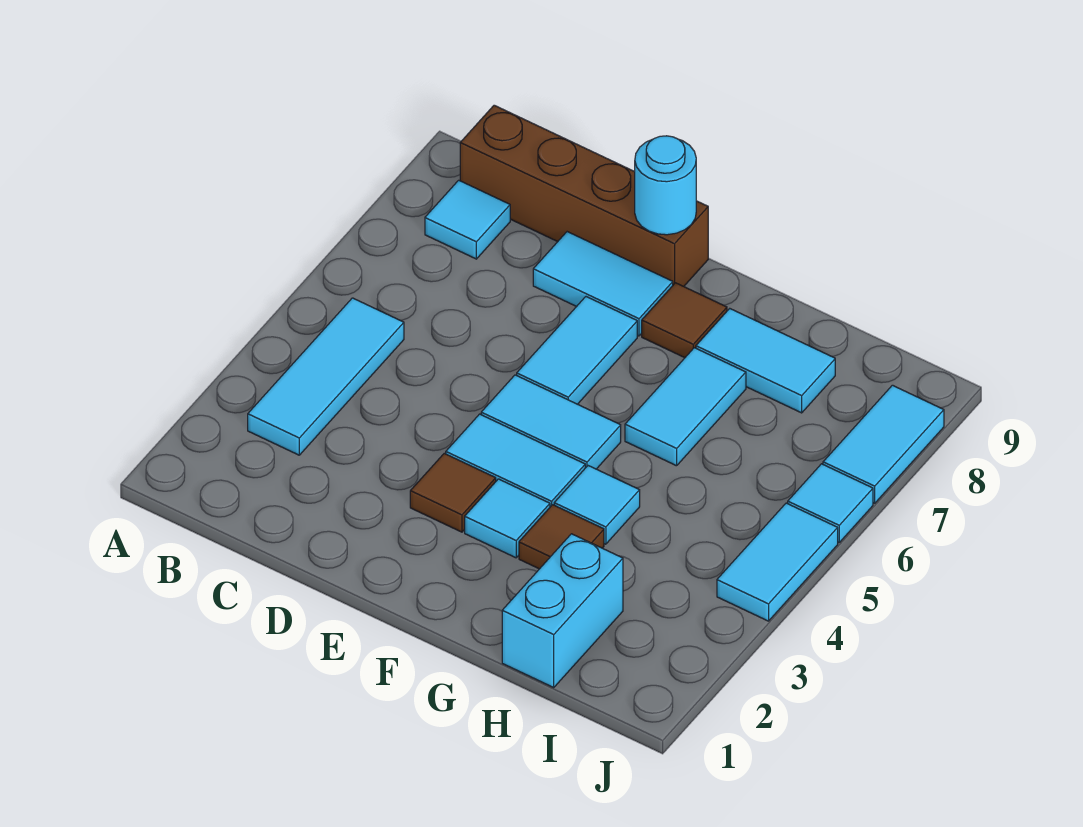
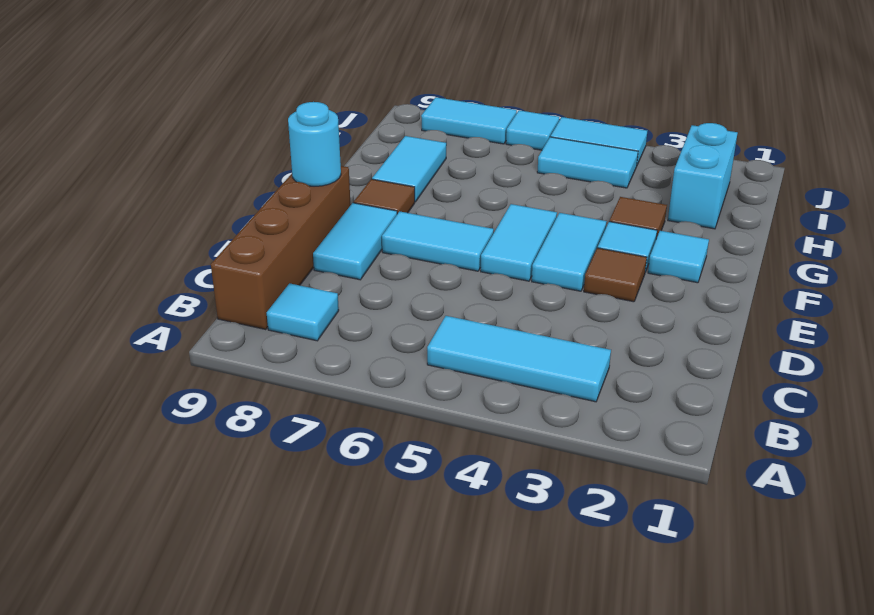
cyan tile G4 level 1 -> cyan tile F2 level 1
cyan tile G6:G7 level 1 -> cyan tile I4:I5 level 1
cyan brick H1:H2 level 1 -> cyan brick H2:I2 level 1

